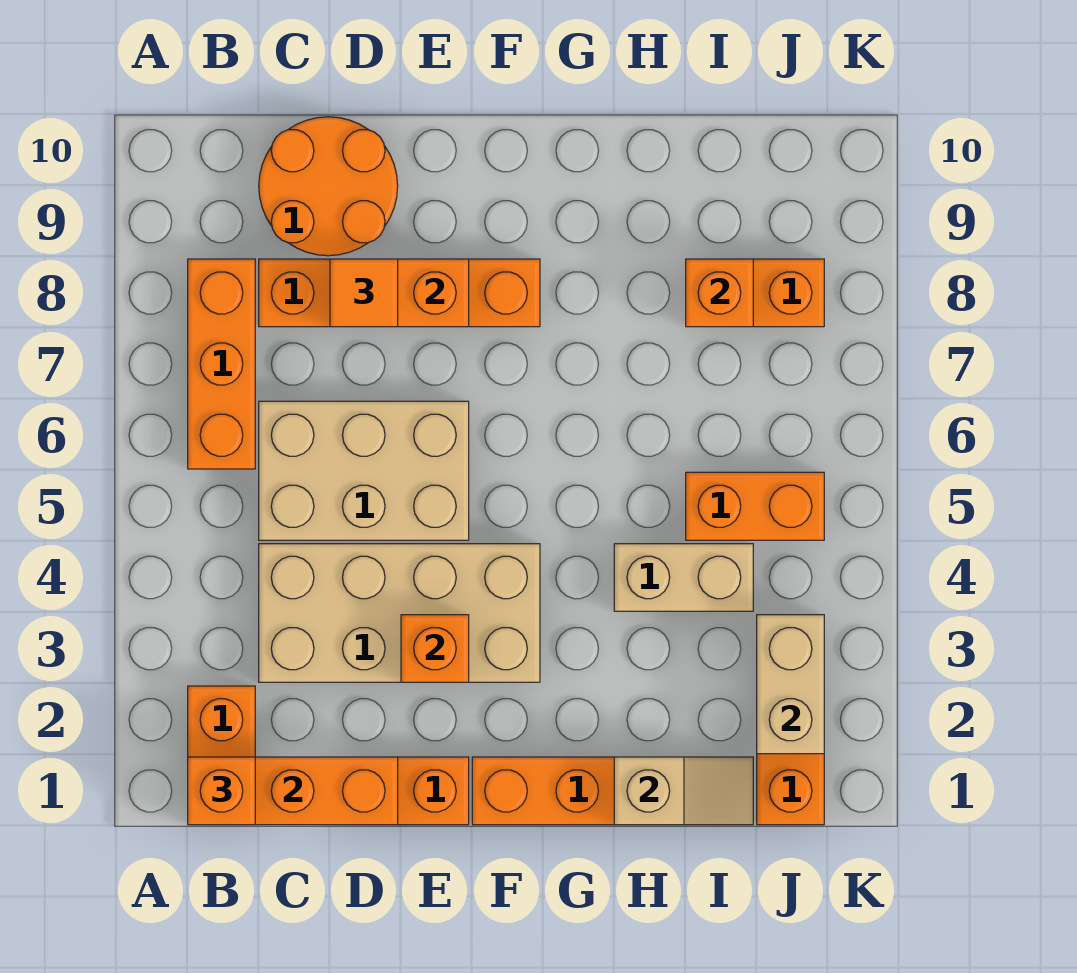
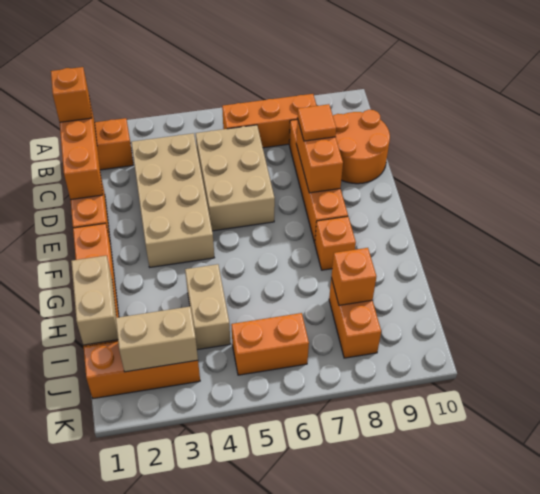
orange brick E3 level 2 -> orange brick G8 level 1
tan slope H1:I1 level 2 top H -> tan brick H1:I1 level 2
orange brick I5:J5 level 1 -> orange brick J5:J6 level 1

